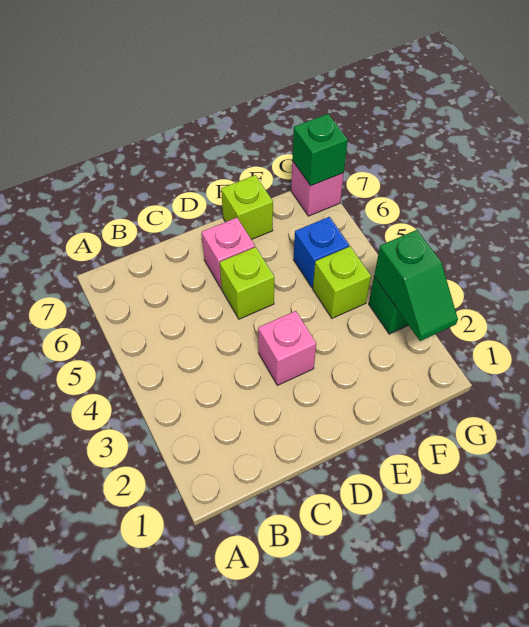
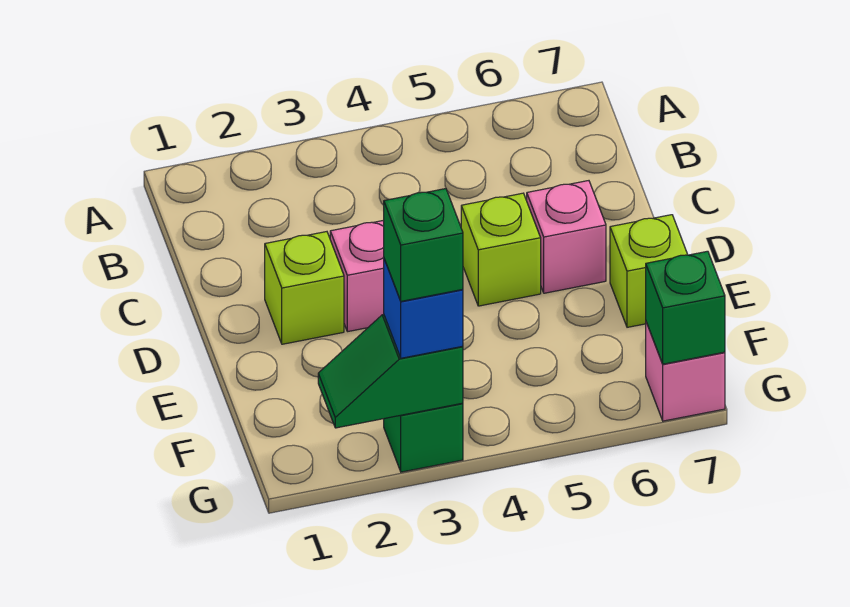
lime brick F4 level 1 -> lime brick D2 level 1
blue brick F5 level 1 -> blue brick G3 level 3
none -> green brick G3 level 4

